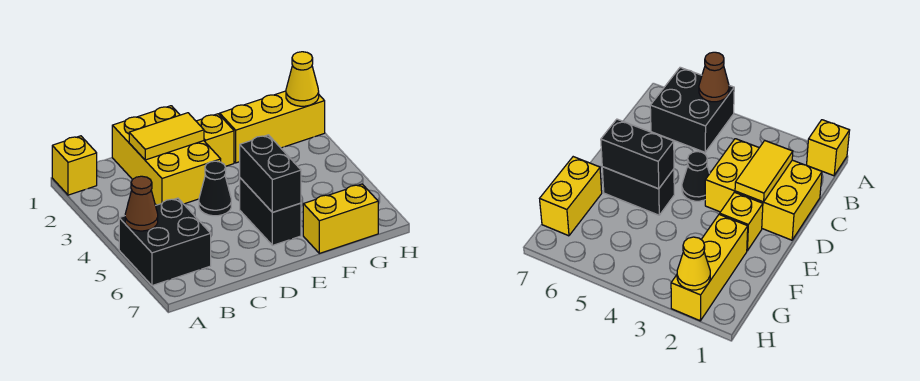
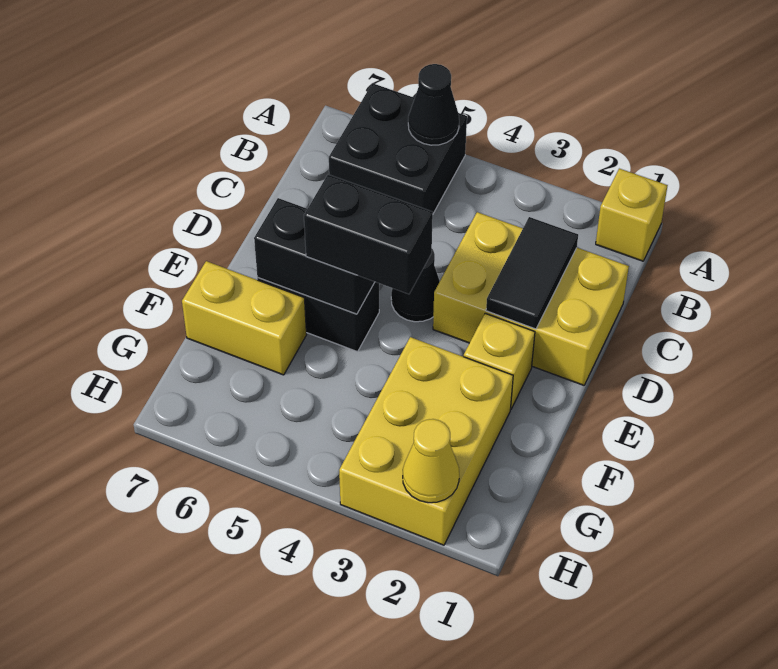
brown cone A5 level 2 -> black cone A5 level 2
yellow tile C2:D2 level 2 -> black tile C2:D2 level 2
none -> black brick E4:E5 level 3
yellow brick F2:H2 level 1 -> yellow brick F2:H3 level 1
yellow brick F7:G7 level 1 -> yellow brick F6:F7 level 1

